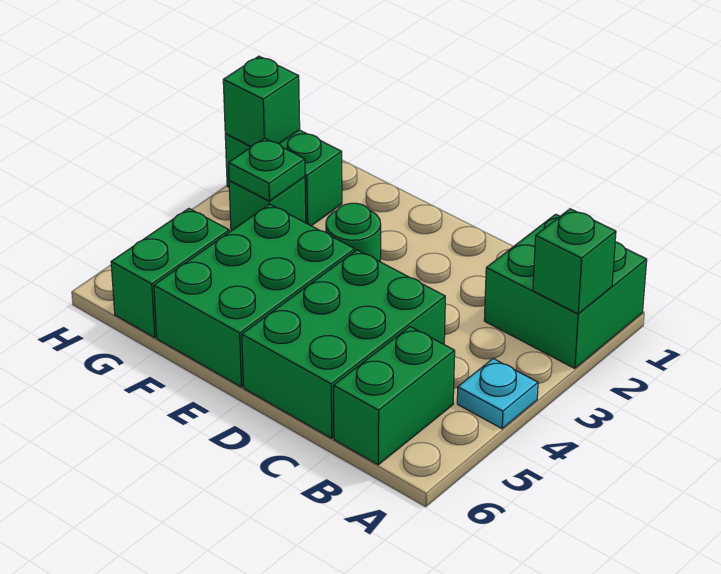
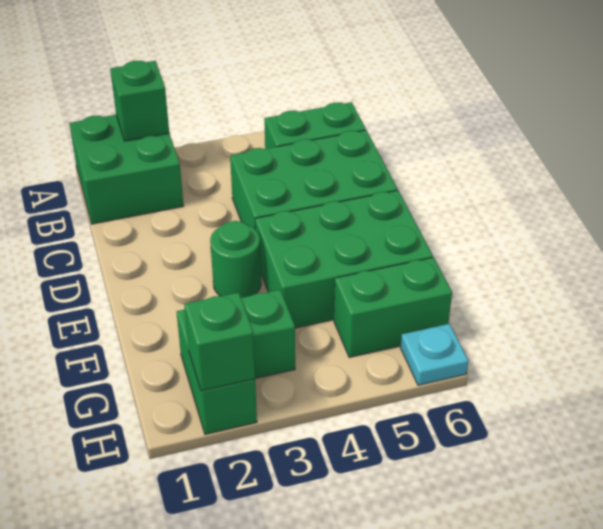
cyan plate A4 level 1 -> cyan plate H6 level 1
green plate G3 level 2 -> none

